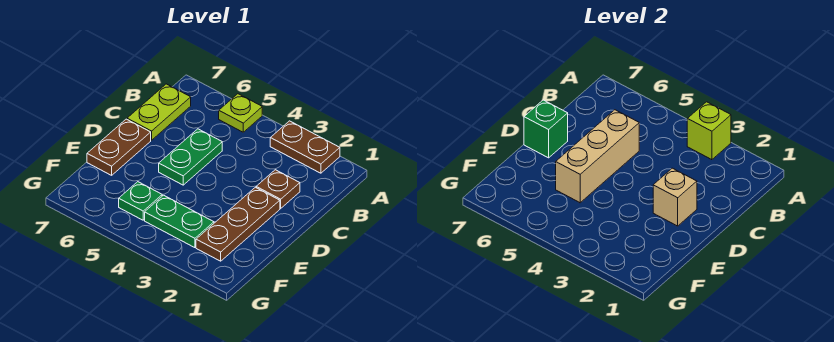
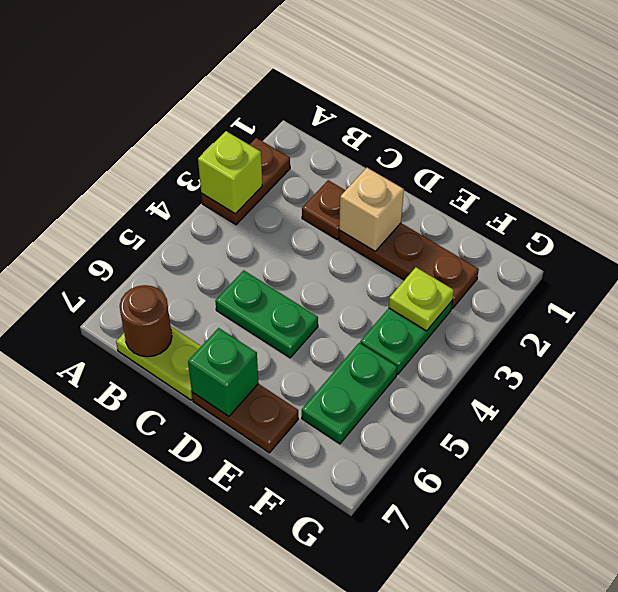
lime plate A5 level 1 -> lime plate F3 level 2
none -> brown round brick B7 level 2
tan brick C5:E5 level 2 -> none
green plate F5 level 1 -> green plate F5:F6 level 1

